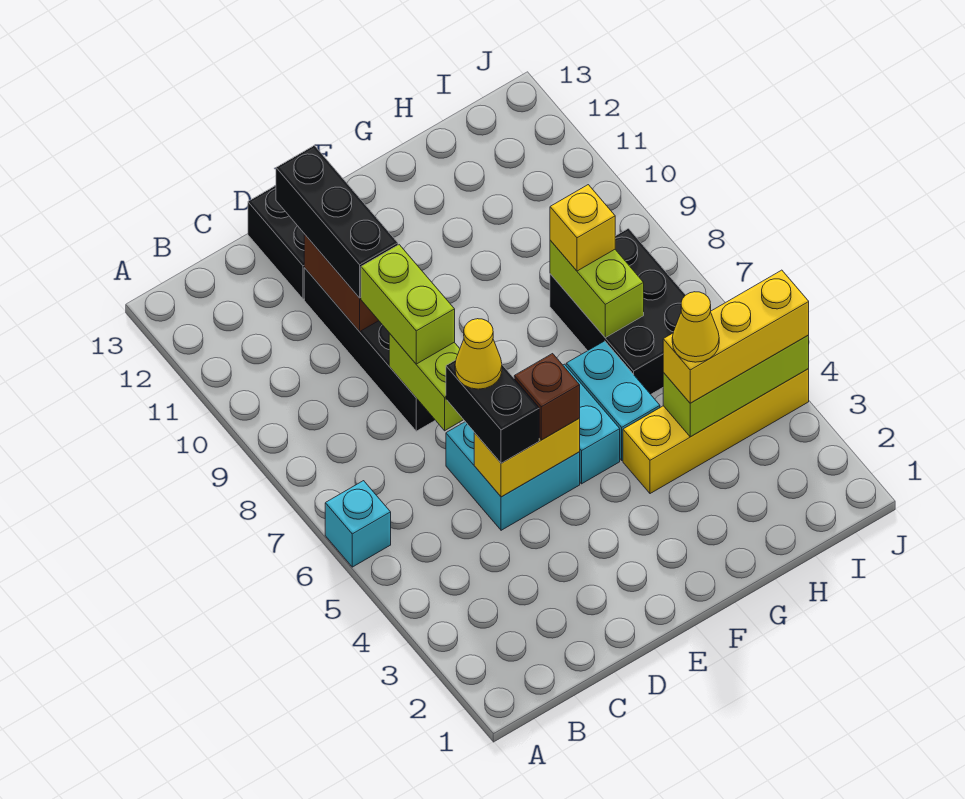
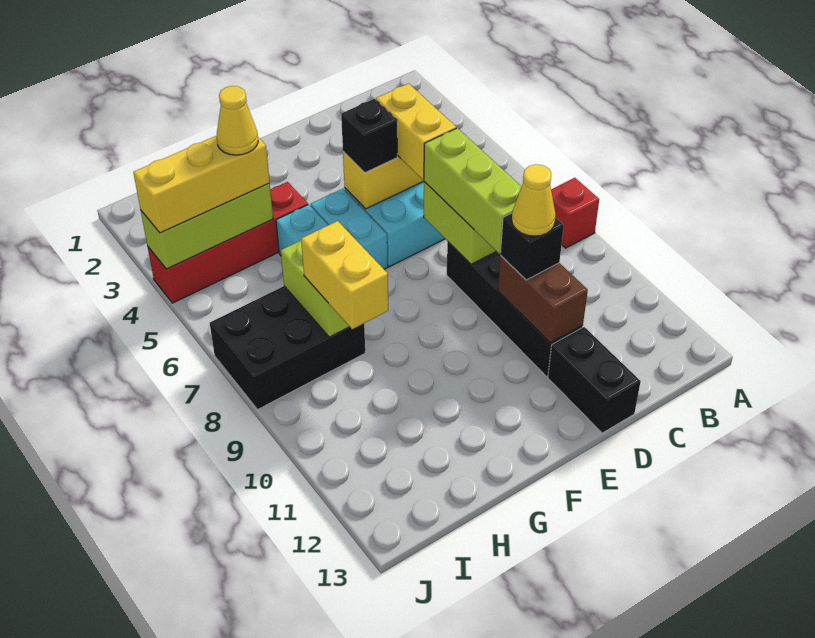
cyan brick A6 level 1 -> none
none -> red brick A8 level 1
black brick D5:D6 level 3 -> yellow brick D5:D6 level 3
yellow cone D6 level 4 -> yellow cone D10 level 4
lime brick D8:D9 level 3 -> lime brick D7:D9 level 3
black brick D10:D12 level 3 -> black brick D10 level 3
brown brick E5 level 3 -> black brick E5 level 3
yellow brick G4:J4 level 1 -> red brick G4:J4 level 1
black brick H6:I8 level 1 -> black brick H7:J8 level 1
yellow brick H8 level 3 -> yellow brick H8:H9 level 3

